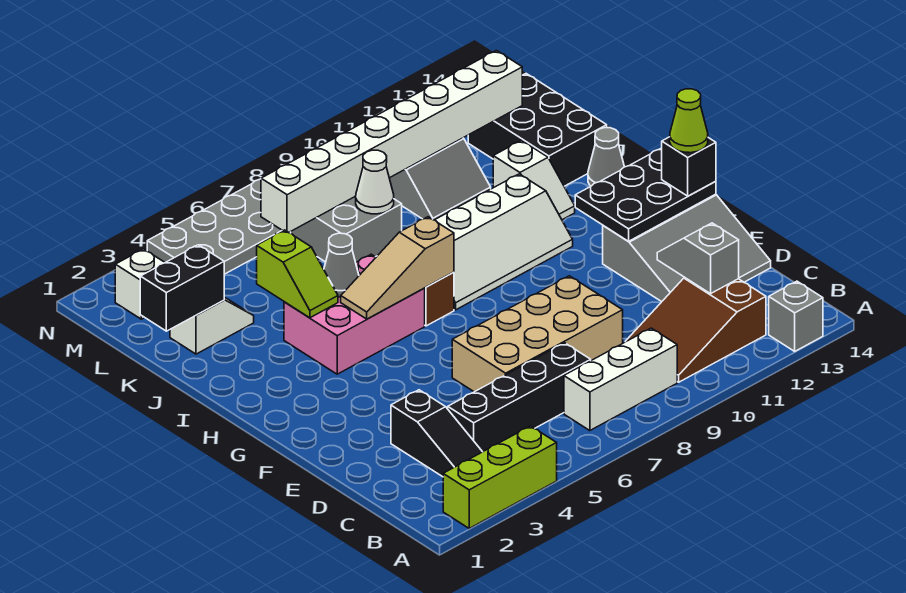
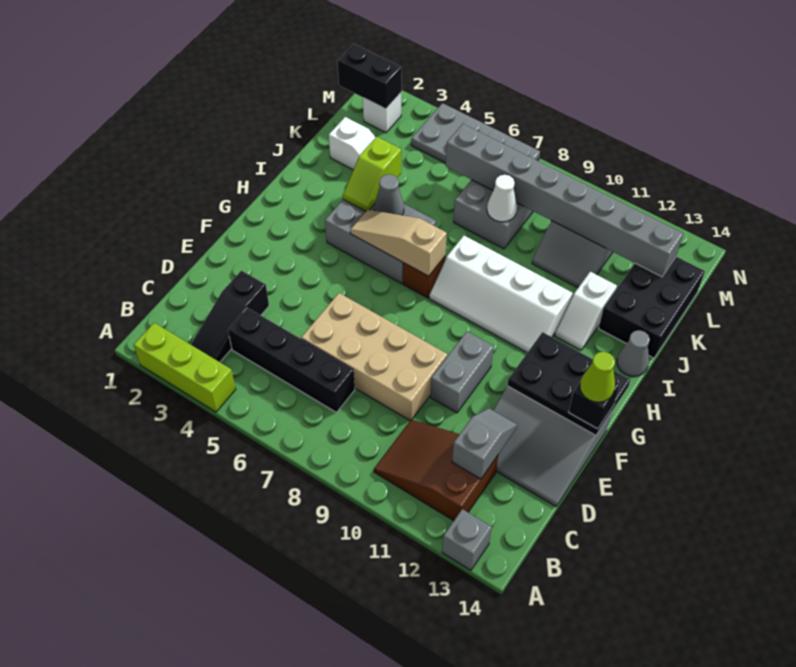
white brick B7:B9 level 1 -> none
none -> grey brick E10:F10 level 1
pink brick H4:I6 level 1 -> grey brick H4:I6 level 1
black brick K1:K2 level 2 -> black brick M1:M2 level 2
white brick L6:L13 level 2 -> grey brick L6:L13 level 2

